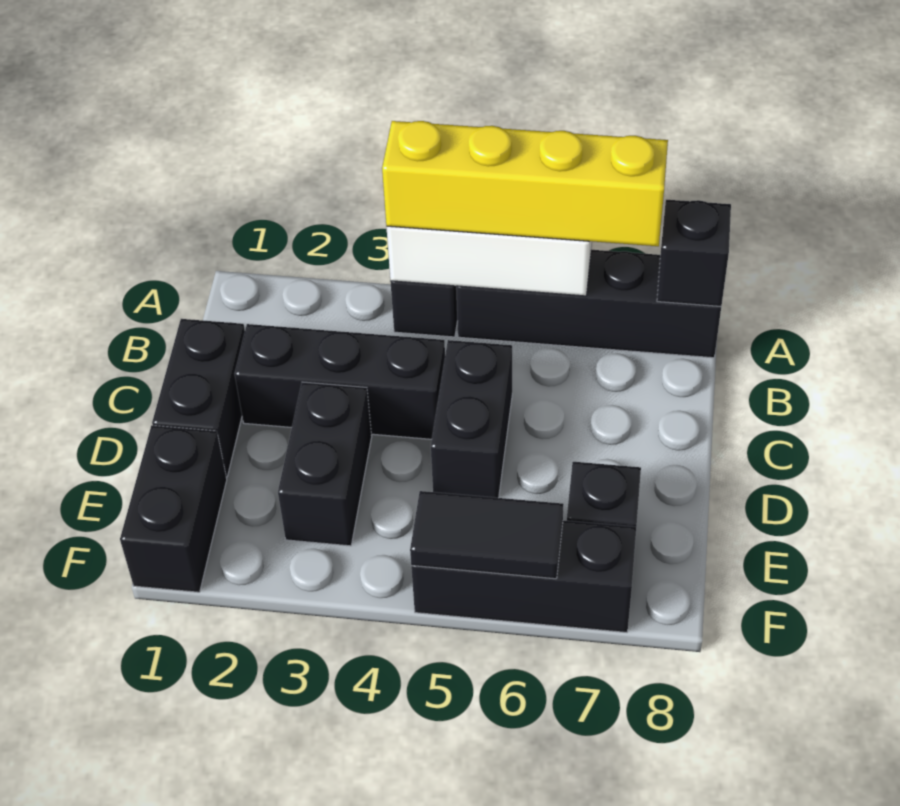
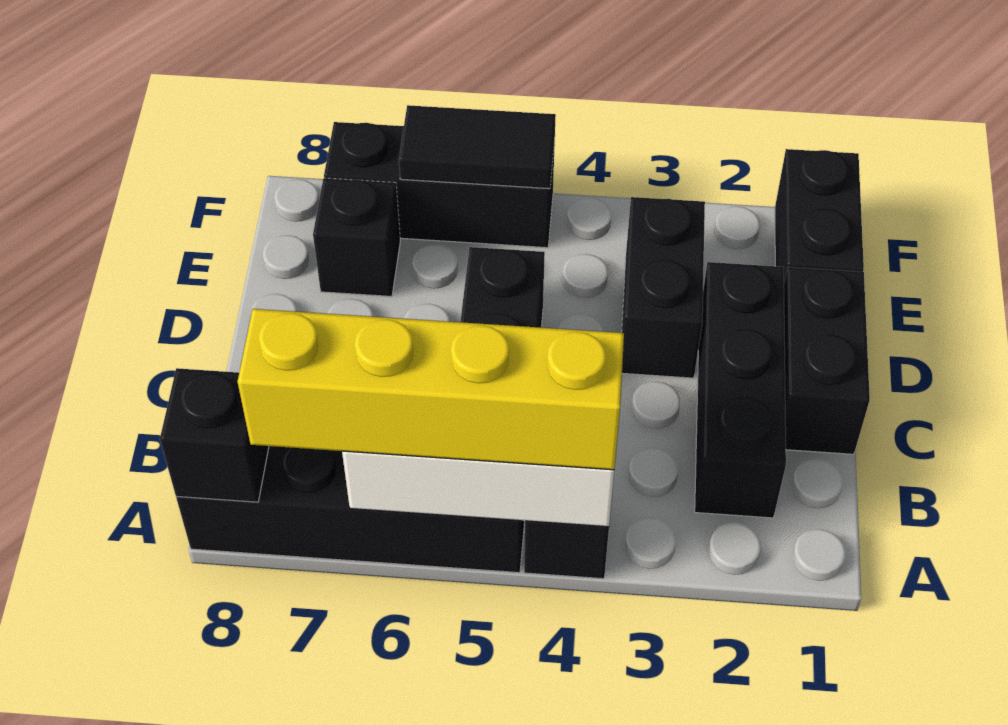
black brick C2:C4 level 1 -> black brick B2:D2 level 1

